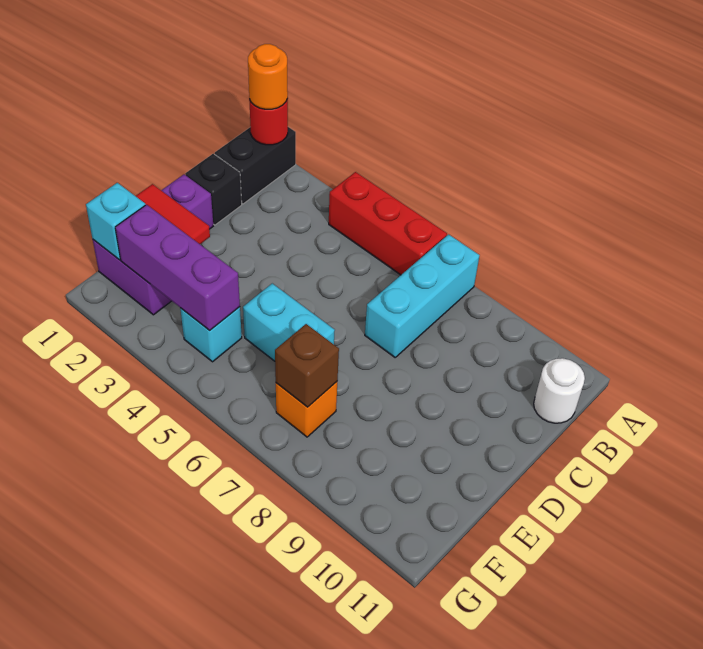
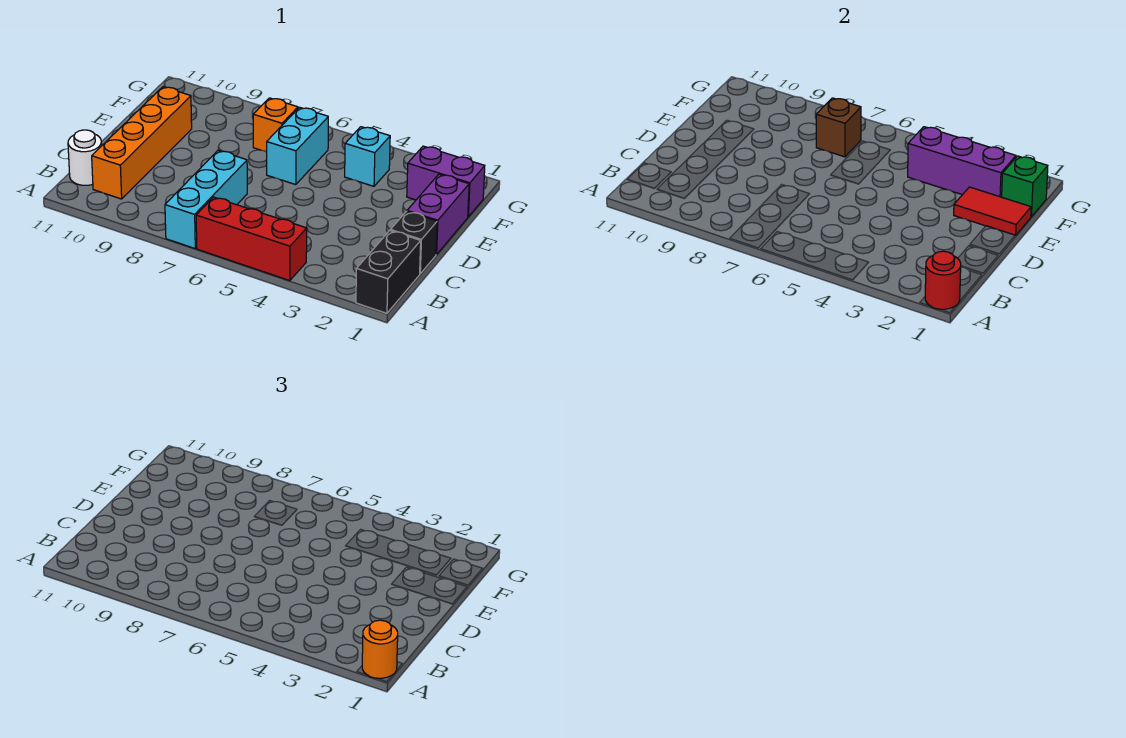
none -> orange brick B10:E10 level 1
cyan brick E5:E6 level 1 -> cyan brick E6:F6 level 1
cyan brick F1 level 2 -> green brick F1 level 2

